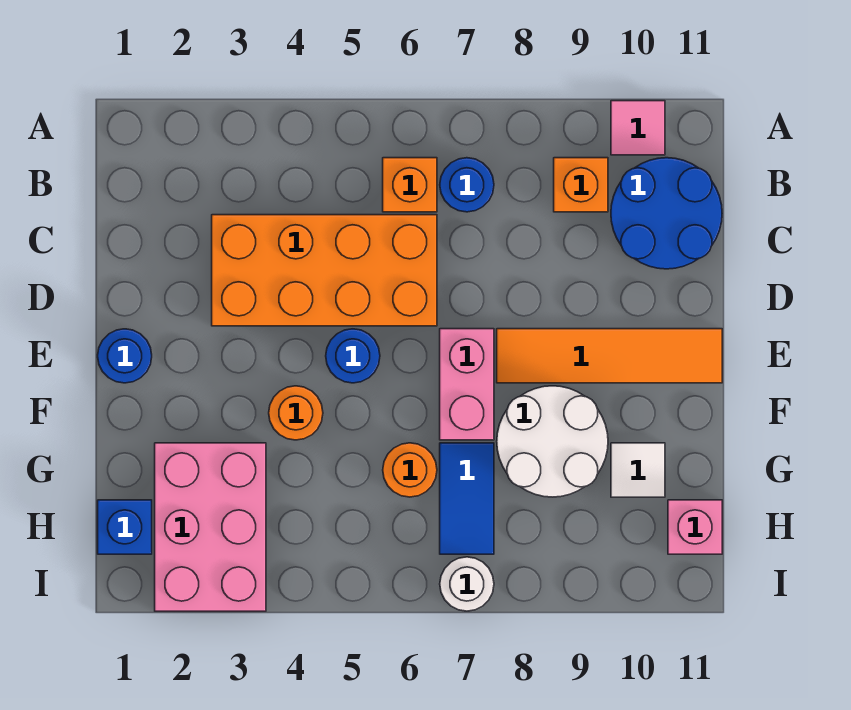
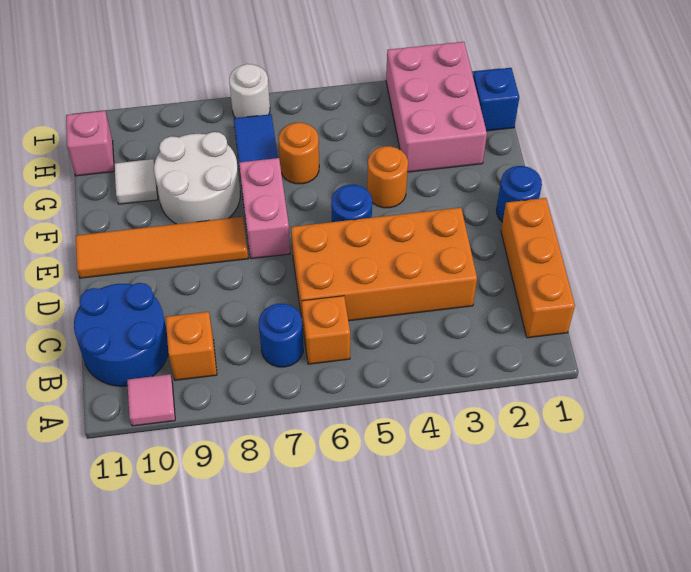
none -> orange brick B1:D1 level 1

